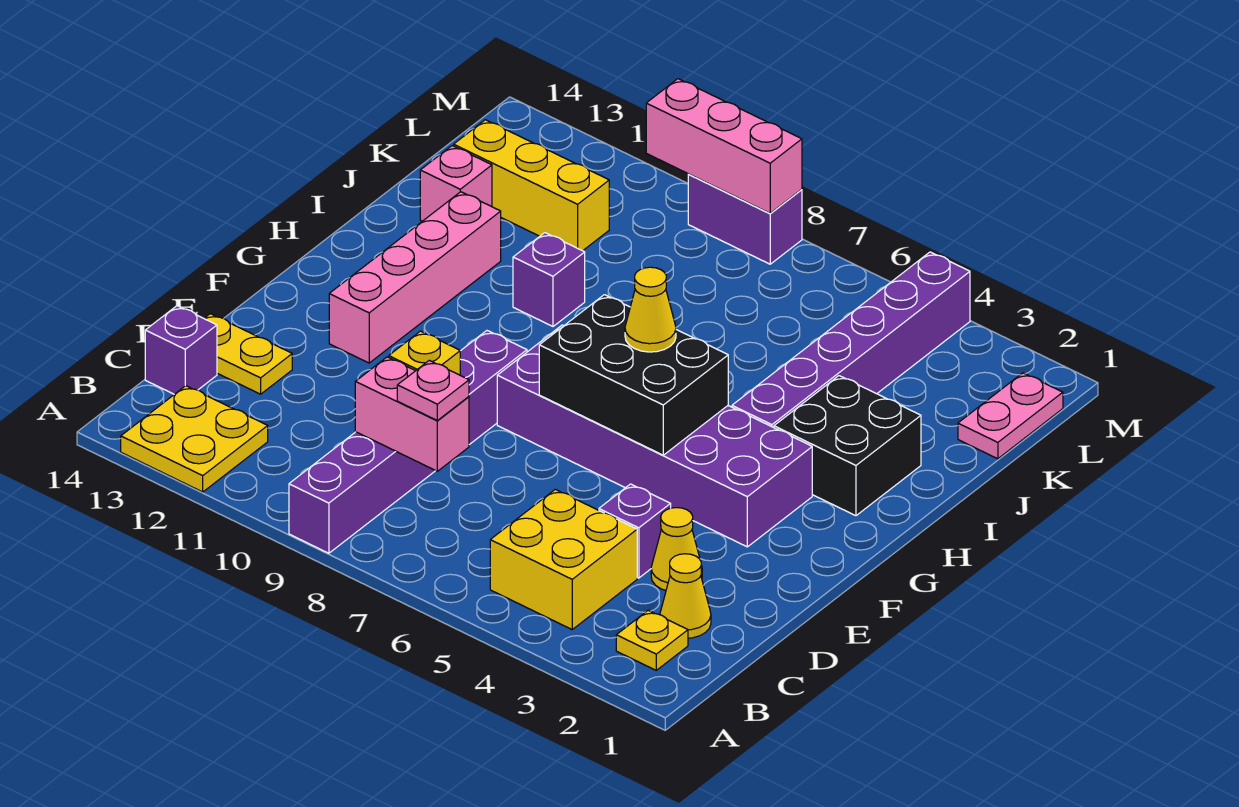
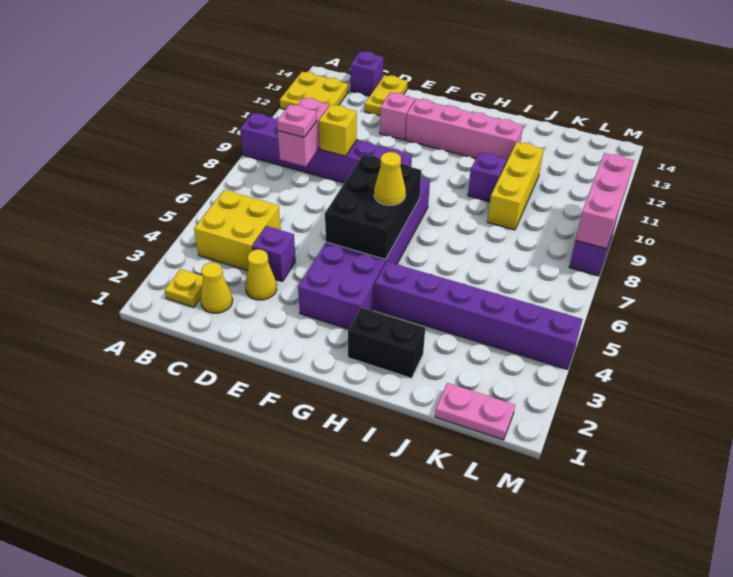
black brick H2:I3 level 1 -> black brick H2:I2 level 1
pink brick J13 level 1 -> pink brick E12 level 1
yellow brick K11:K13 level 1 -> yellow brick J9:J11 level 1

